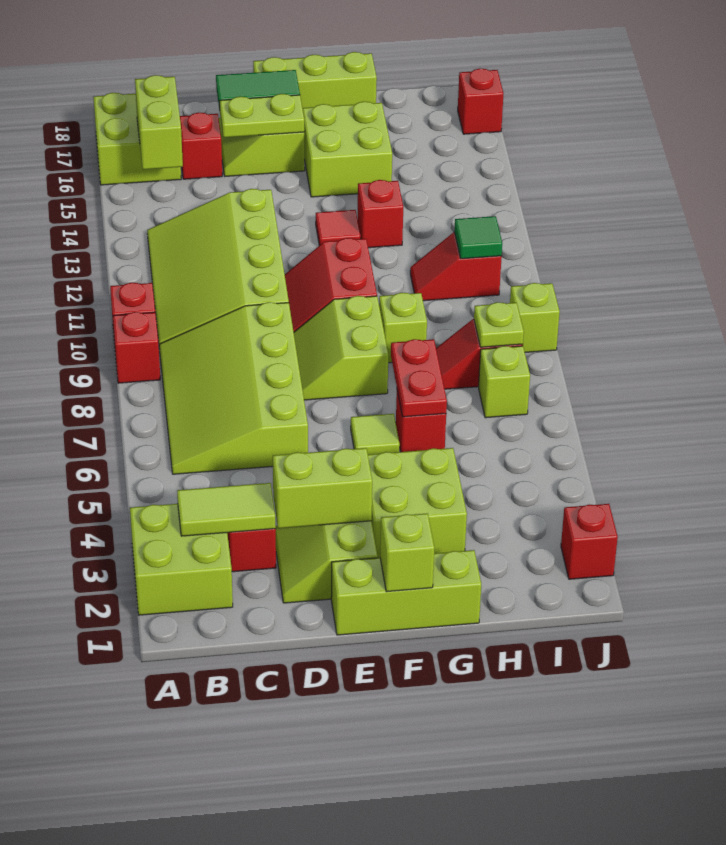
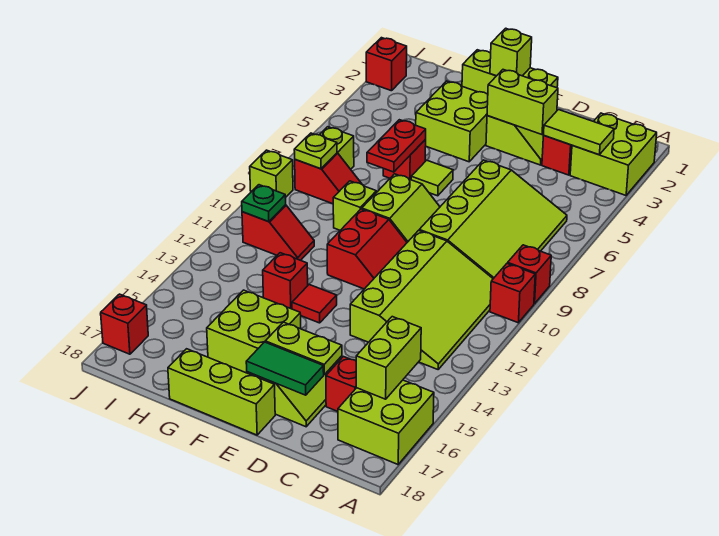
green tile I11 level 2 -> green plate I11 level 2

